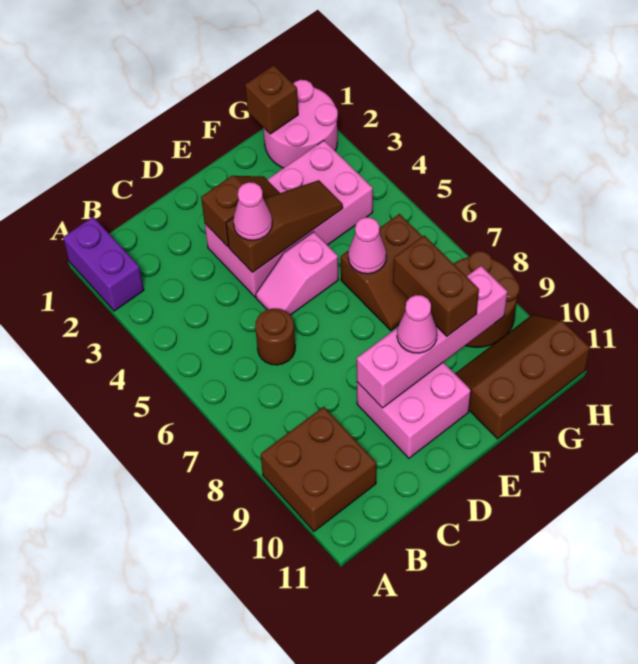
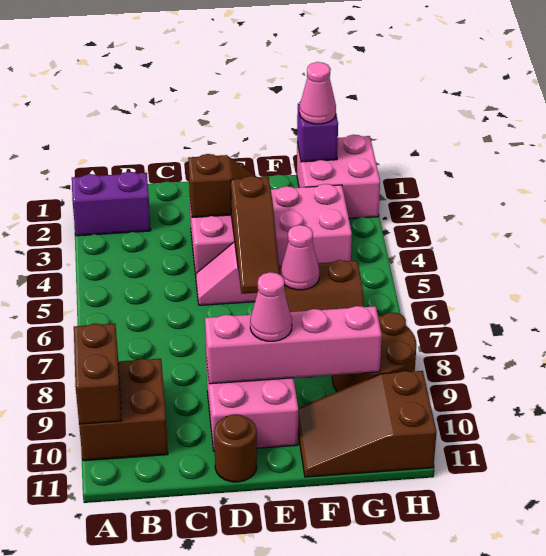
purple brick A1:A2 level 1 -> purple brick A2:B2 level 1
brown round brick C6 level 1 -> brown round brick D11 level 1
brown slope D4:F4 level 2 top D -> brown slope E4:E6 level 2 top 4
pink cone D4 level 3 -> pink cone G1 level 3
brown brick F8:F9 level 3 -> brown brick A9:A10 level 2
brown slope F10:H11 level 1 top 11 -> brown slope F10:H11 level 1 top H
pink round brick G1:H2 level 1 -> pink brick G1:H2 level 1
brown brick G1 level 2 -> purple brick G1 level 2

